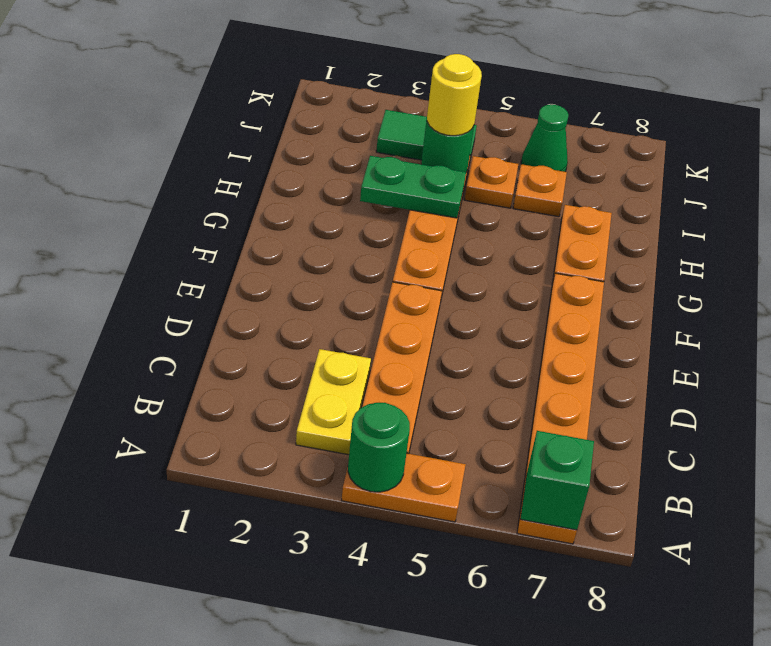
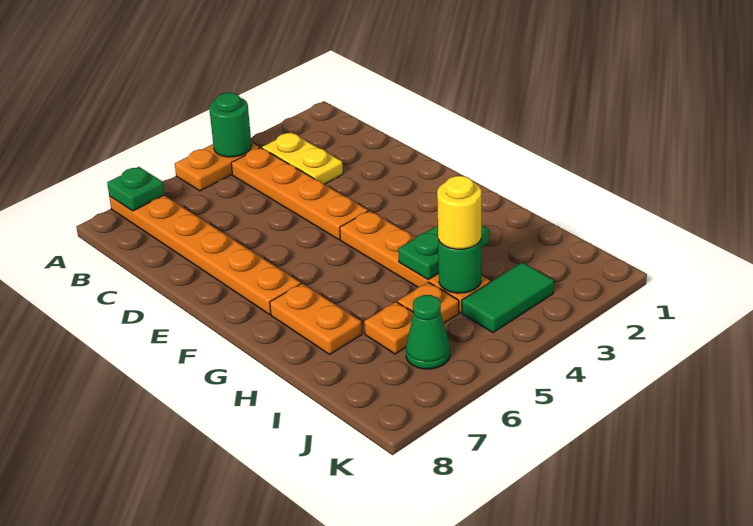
green brick A7 level 2 -> green plate A7 level 2

